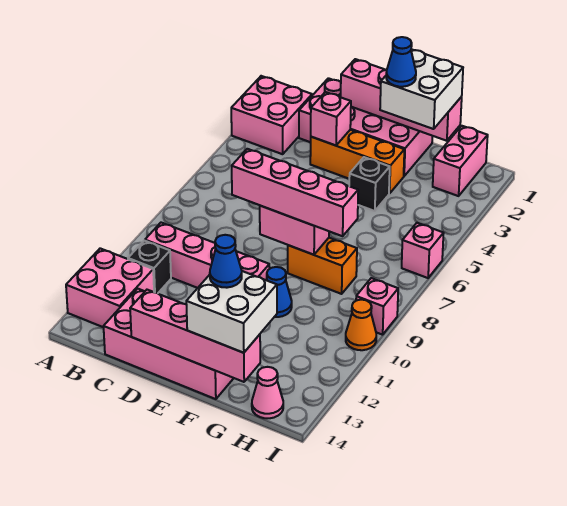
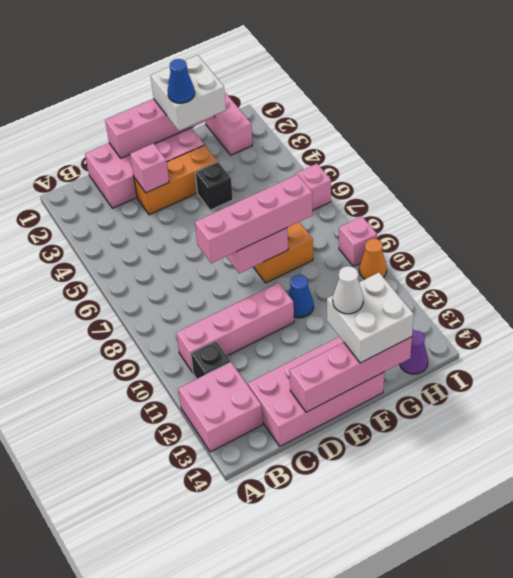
pink brick A2:B3 level 1 -> none
blue cone F13 level 4 -> white cone F13 level 4
pink cone H14 level 1 -> purple cone H14 level 1

